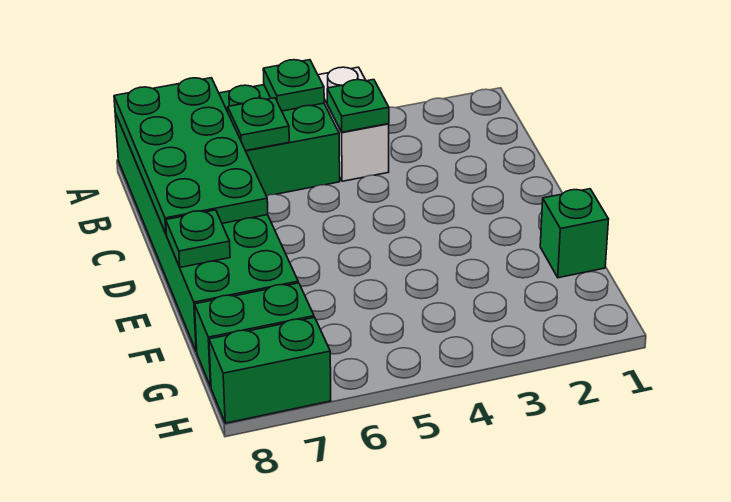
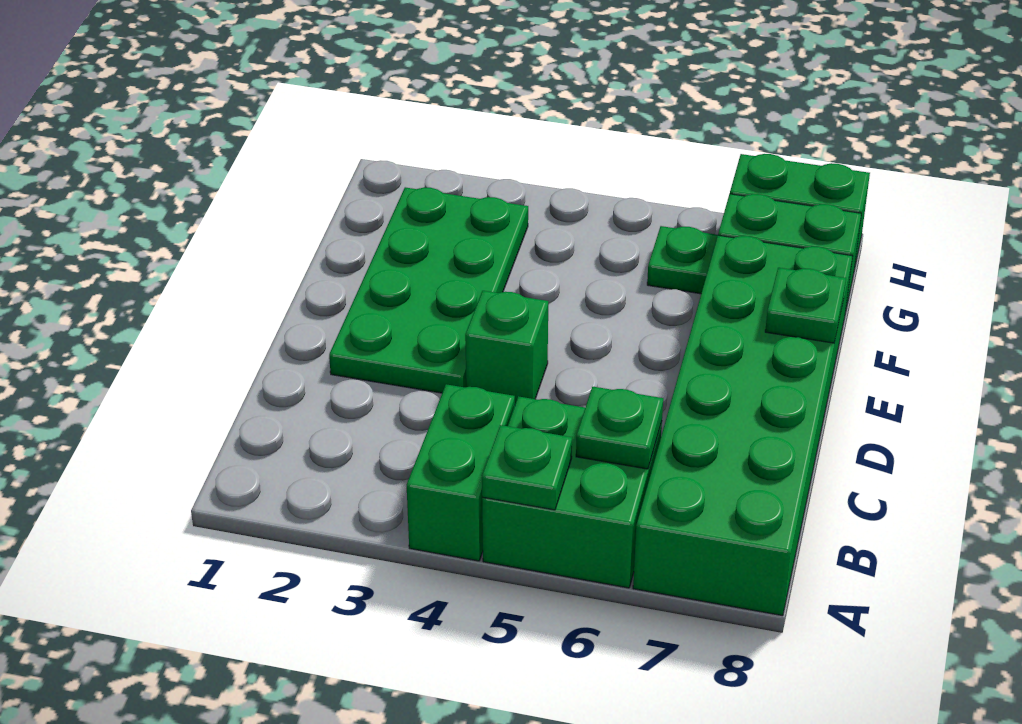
white brick A4:B4 level 1 -> green brick A4:B4 level 1
green plate A7:D8 level 2 -> green plate D2:G3 level 1
green plate B4 level 2 -> green plate G6 level 1
green brick F1 level 1 -> green brick D4 level 1

